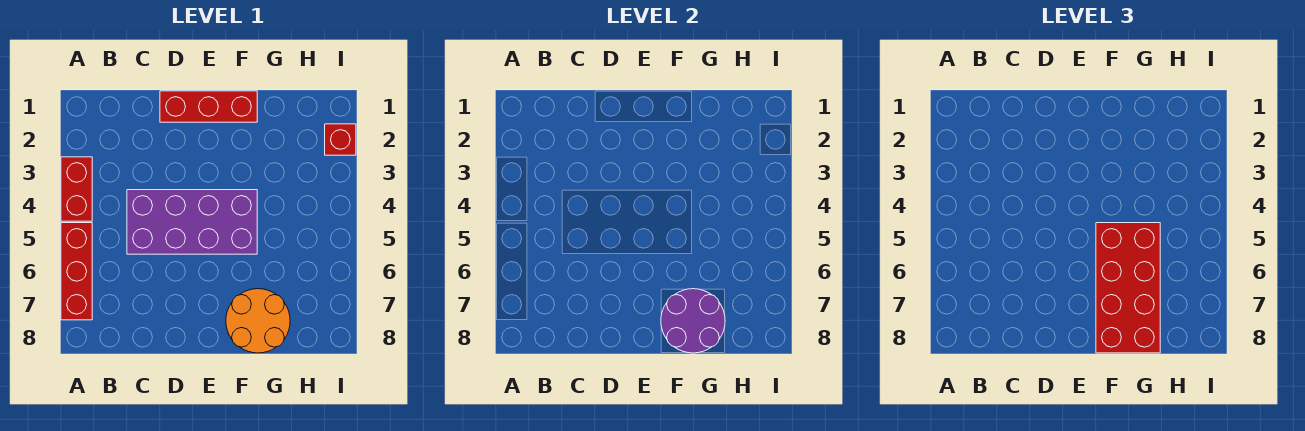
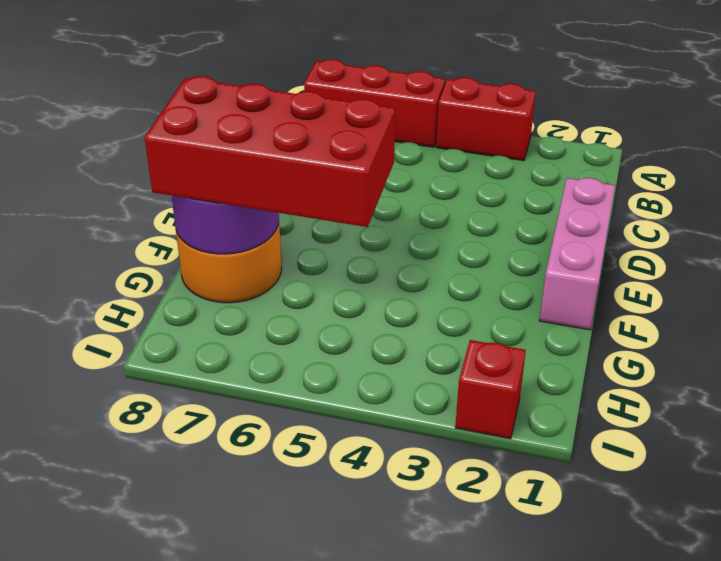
purple brick C4:F5 level 1 -> none
red brick D1:F1 level 1 -> pink brick D1:F1 level 1

